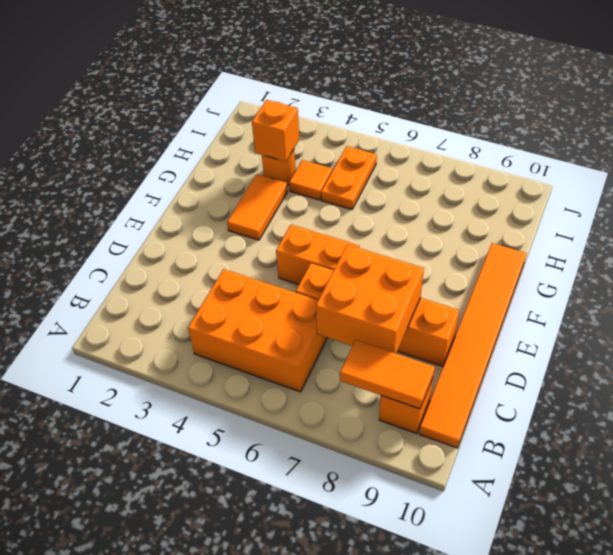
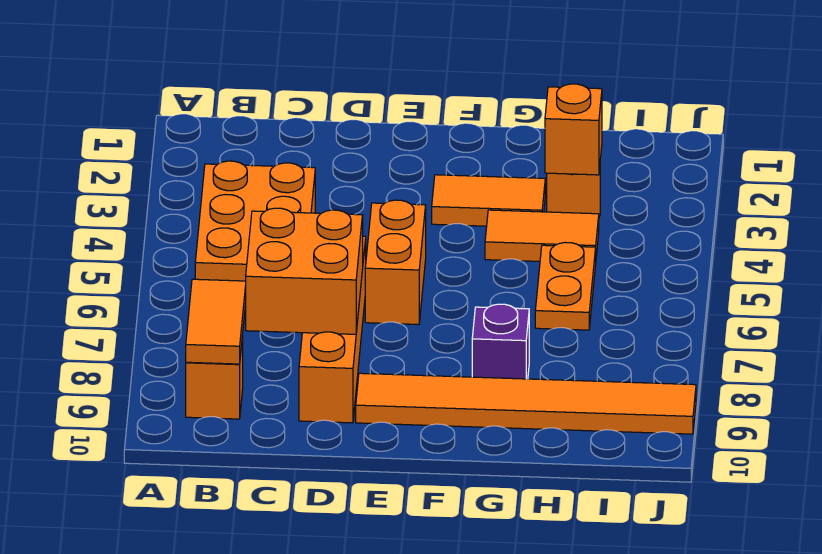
orange tile B10:G10 level 1 -> orange tile E9:J9 level 1
none -> purple brick G8 level 1
orange tile H4 level 1 -> orange tile G4:H4 level 1
orange plate H5:I5 level 1 -> orange plate H5:H6 level 1

